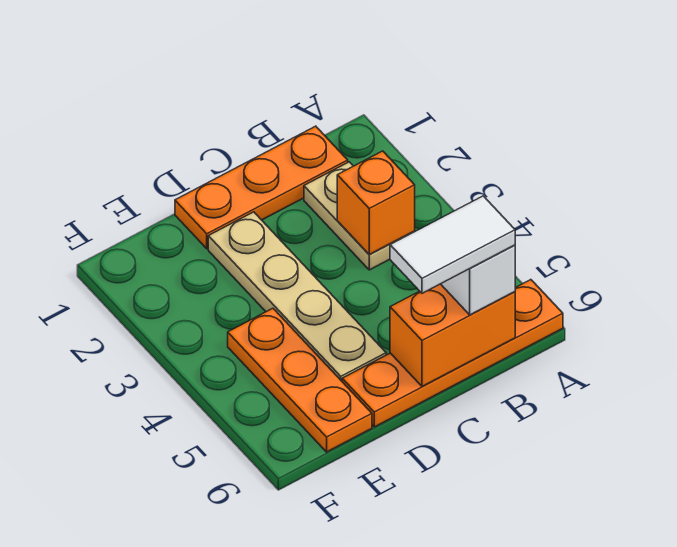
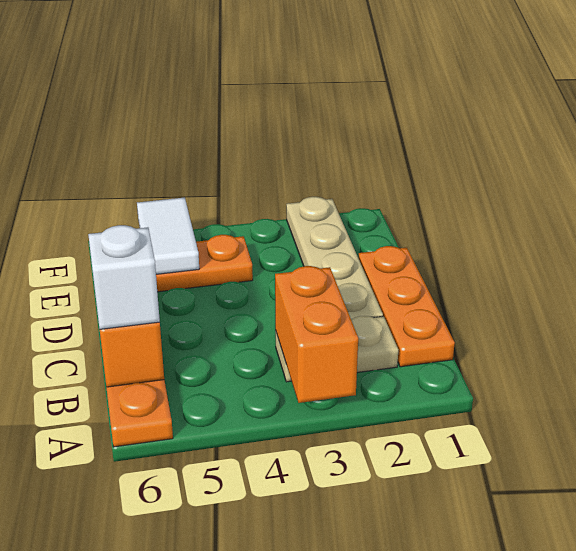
orange brick B3 level 2 -> orange brick A3:B3 level 2
white tile B6:C6 level 4 -> white tile E5:F5 level 2
tan plate D2:D5 level 1 -> tan plate C2:F2 level 1

